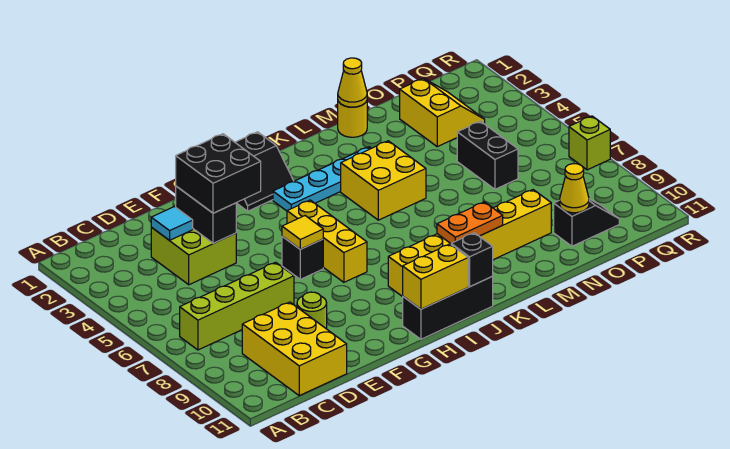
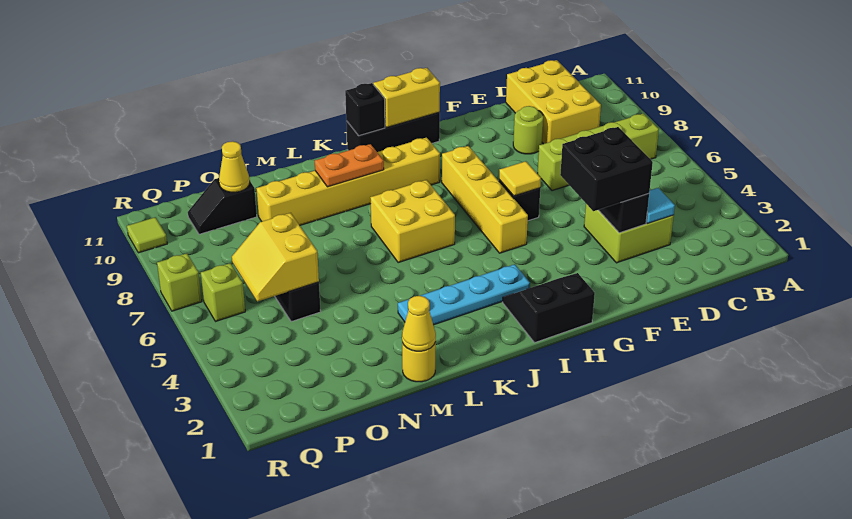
yellow brick H5:H7 level 1 -> yellow brick H5:H8 level 1
yellow brick K4:L5 level 1 -> yellow brick J6:K7 level 1
yellow slope O2:P3 level 1 top O -> yellow slope O5:P6 level 2 top O
none -> lime brick Q6 level 1
none -> lime tile R10 level 1

